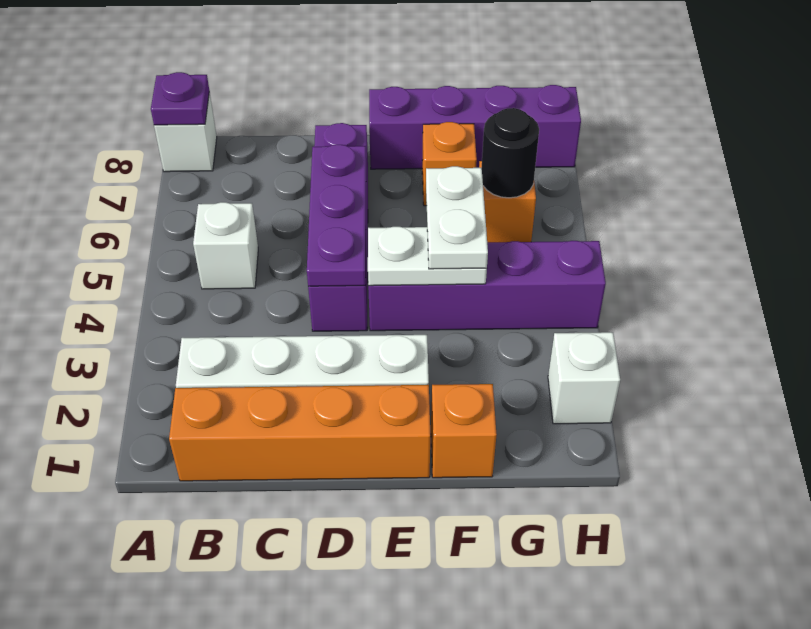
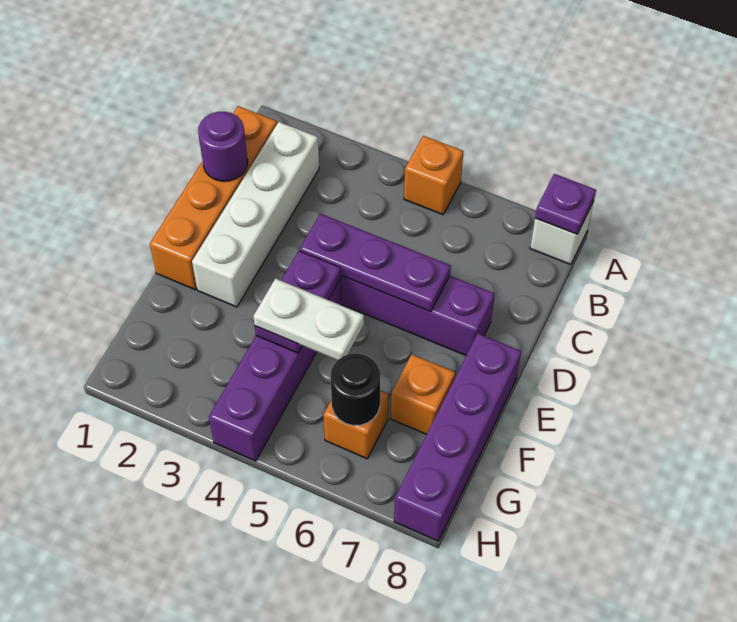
white brick B5 level 1 -> none
none -> purple round brick C1 level 2
white plate E4:F4 level 2 -> purple plate E4:F4 level 2
orange brick F1 level 1 -> orange brick A5 level 1
white brick H2 level 1 -> none

